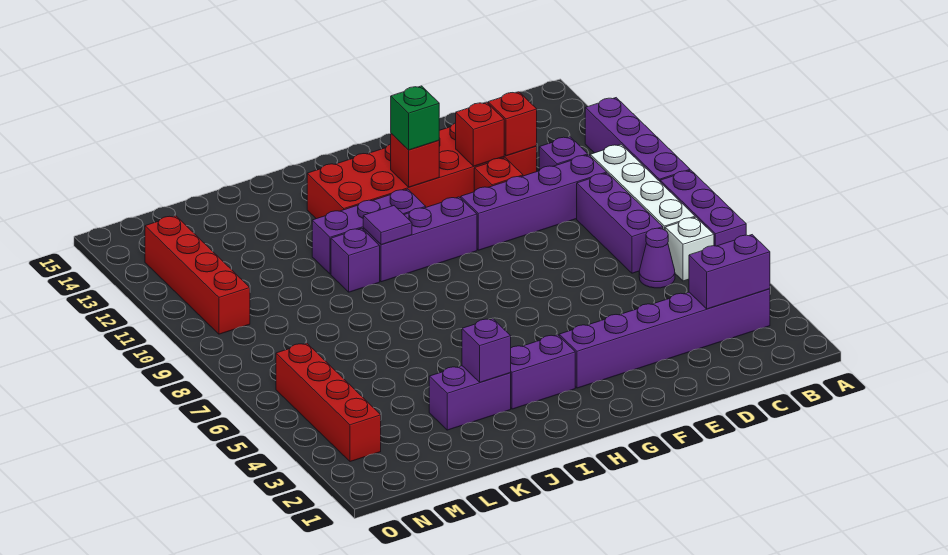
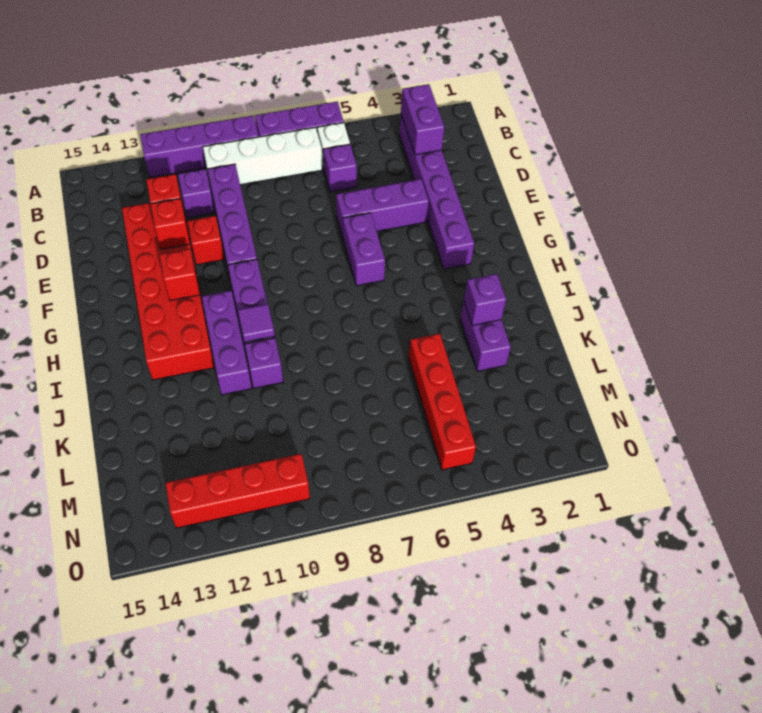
purple cone C6 level 1 -> purple brick C6 level 1
purple brick C7:C9 level 1 -> purple brick E4:E6 level 1
green brick G12 level 3 -> none
purple brick H3:I3 level 1 -> purple brick F6:G6 level 1
red brick N3:N6 level 1 -> red brick K5:N5 level 1

